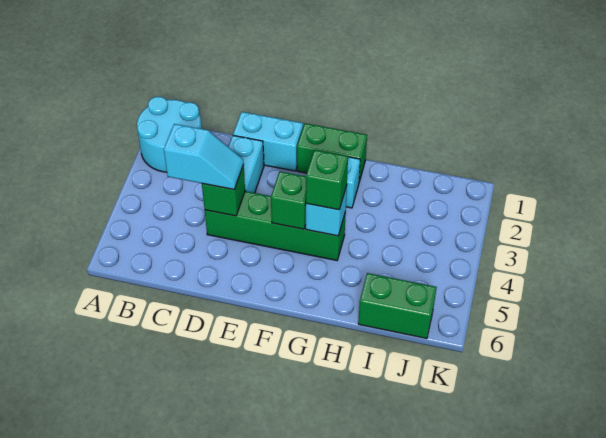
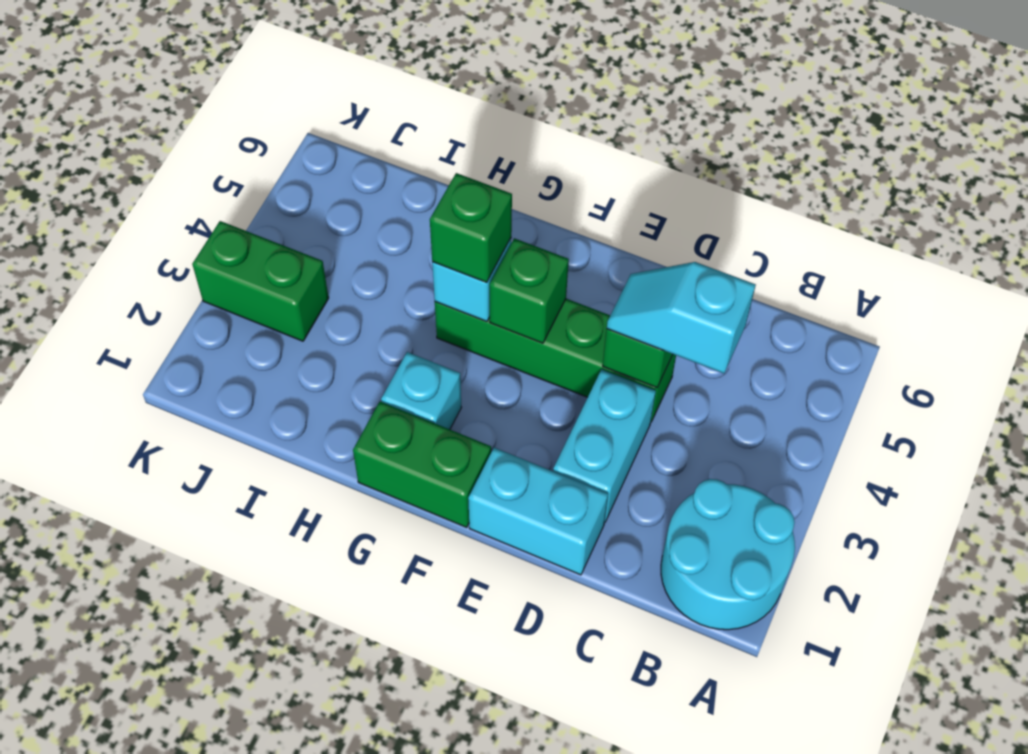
green brick I6:J6 level 1 -> green brick J3:K3 level 1

